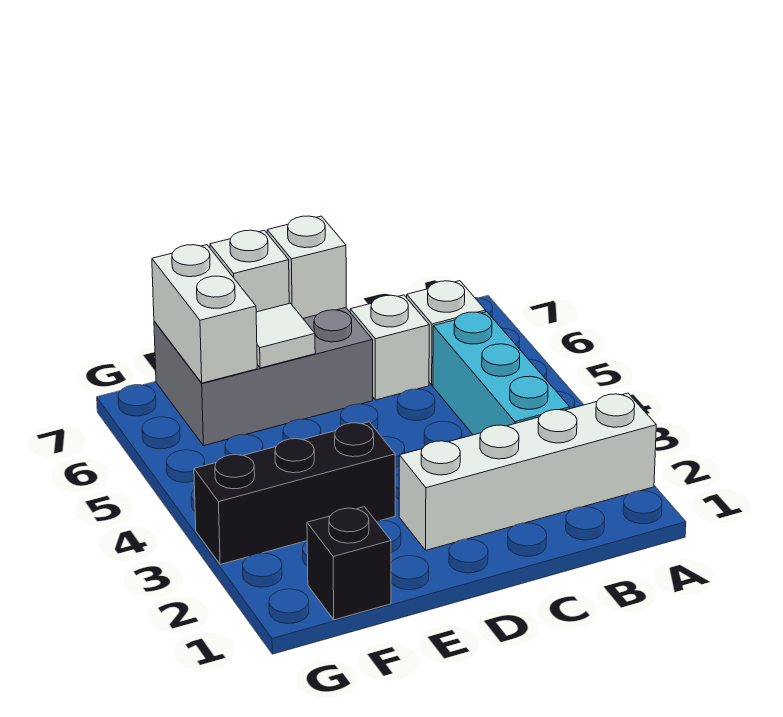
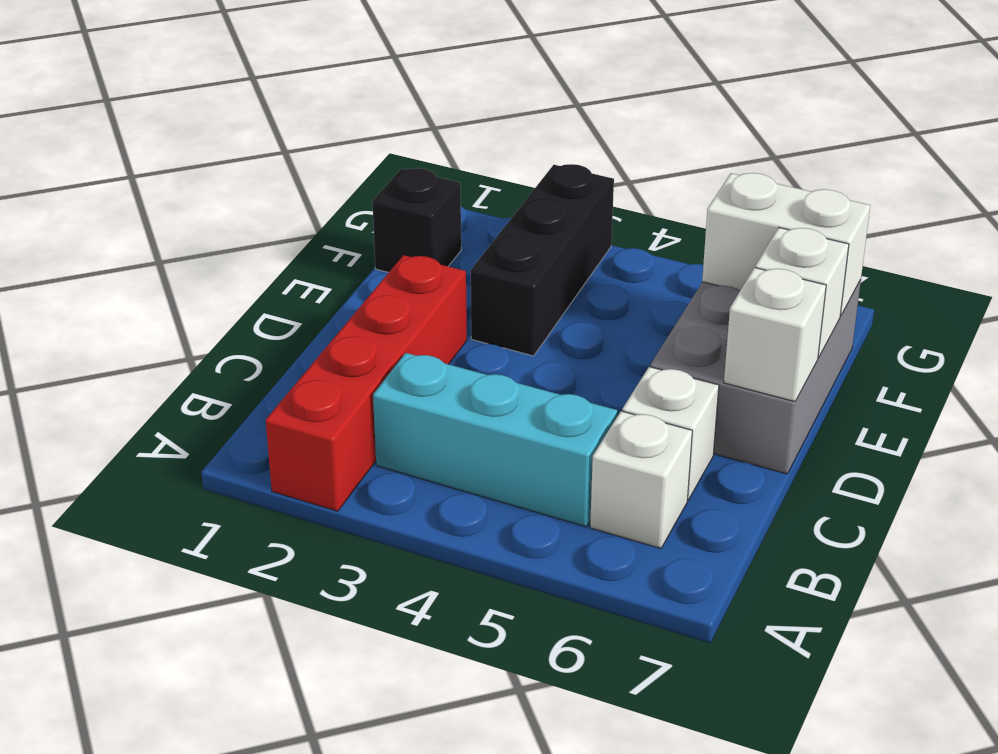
white brick A2:D2 level 1 -> red brick A2:D2 level 1
white tile E6 level 2 -> none

